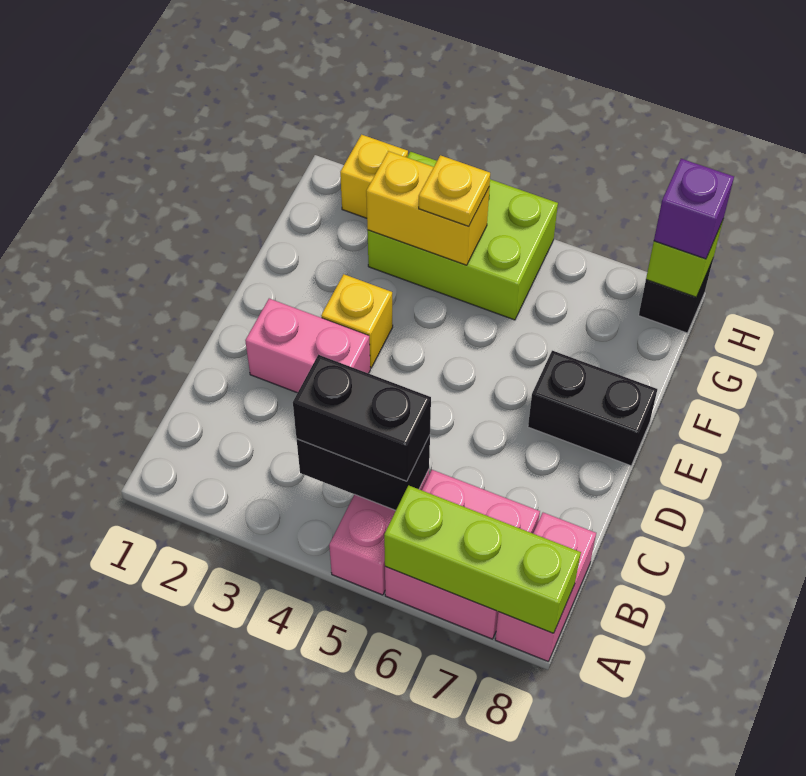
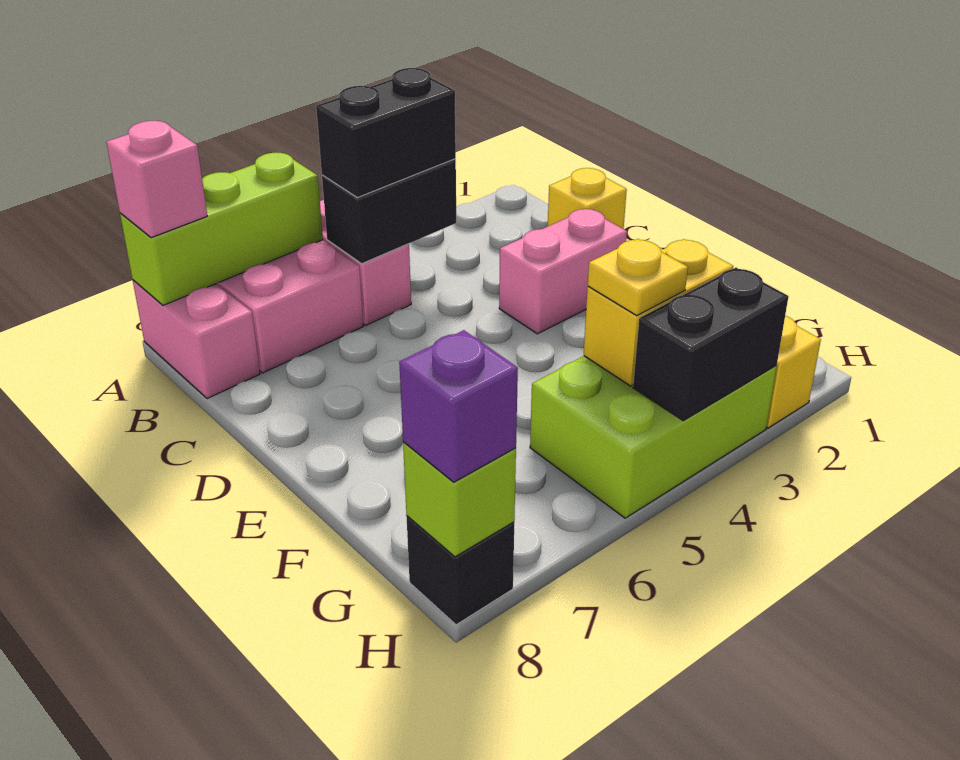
none -> pink brick A8 level 3
yellow brick E3 level 1 -> yellow brick C1 level 1
black brick E7:E8 level 1 -> black brick H3:H4 level 2

